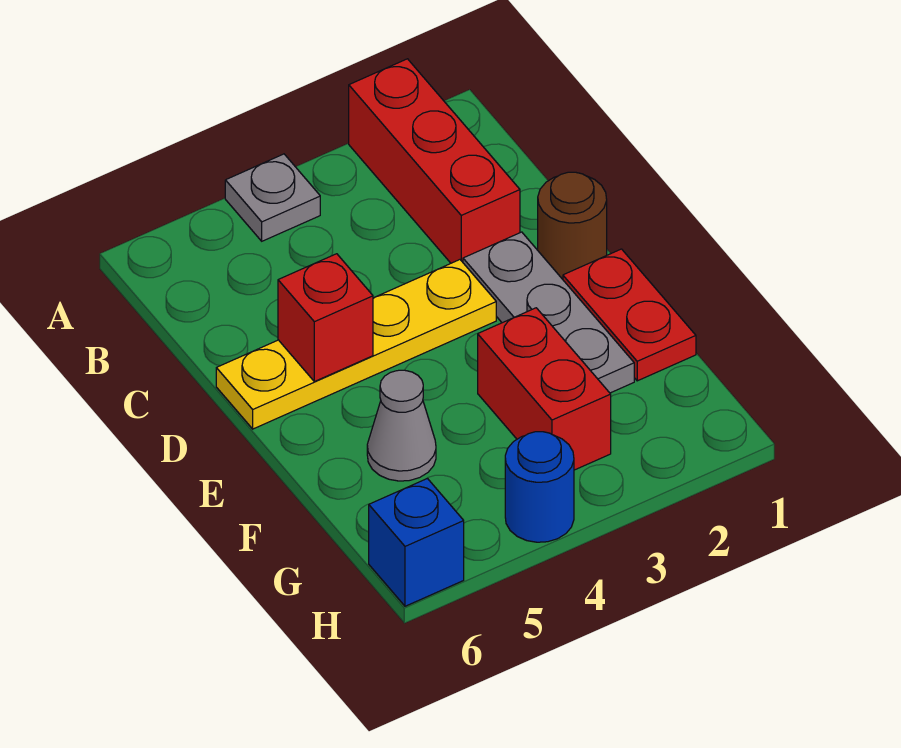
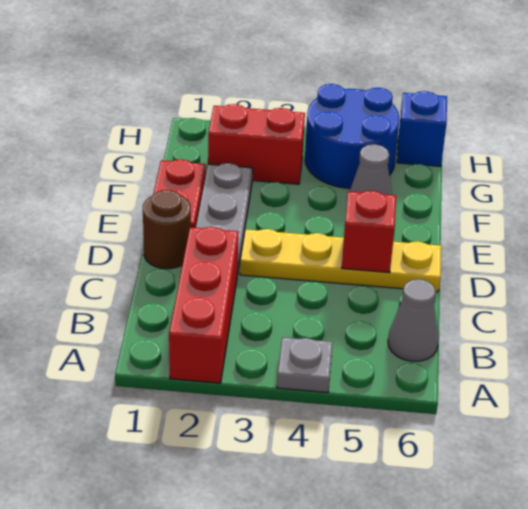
none -> grey cone B6 level 1
red brick F3:G3 level 1 -> red brick G2:G3 level 1
blue round brick H4 level 1 -> blue round brick G4:H5 level 1

